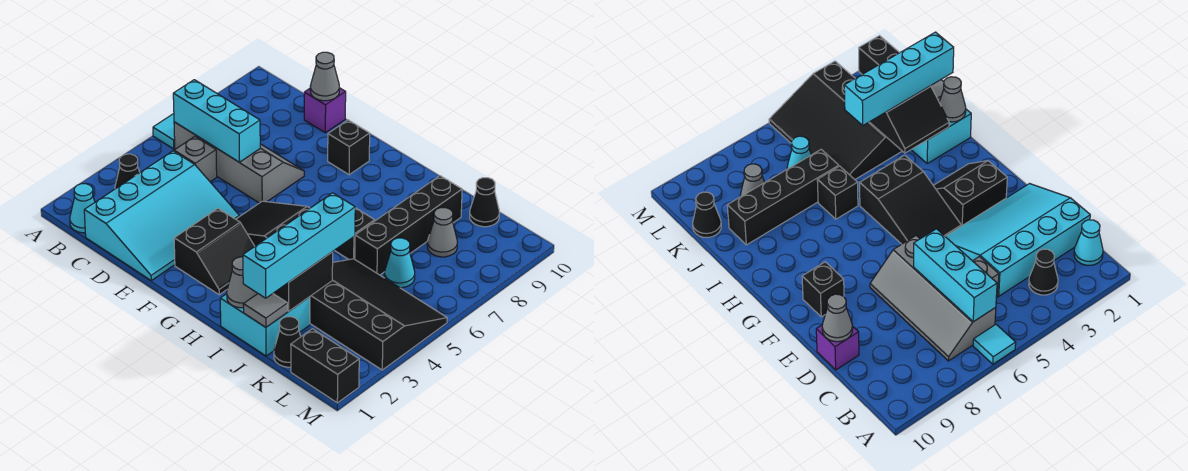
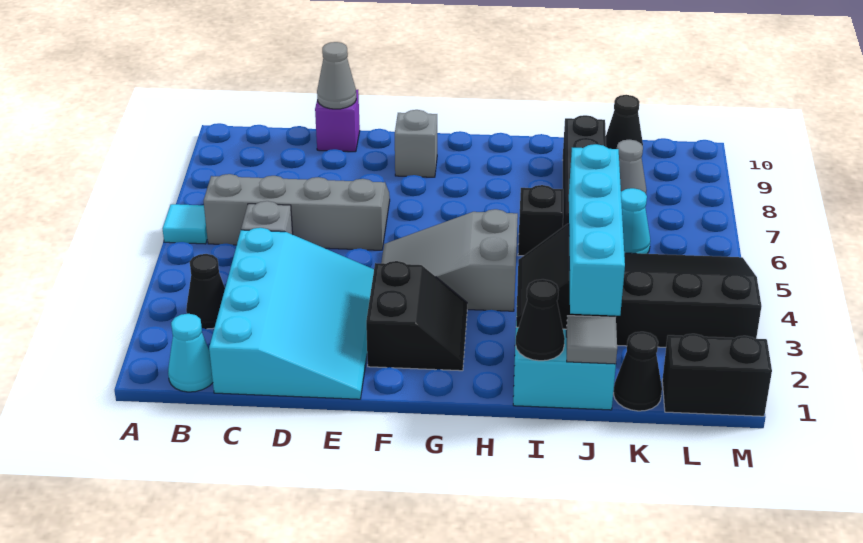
cyan brick B6:D6 level 2 -> none
black slope F4:H5 level 1 top H -> grey slope F4:H5 level 1 top H
black brick F9 level 1 -> grey brick F9 level 1
grey cone I1 level 2 -> black cone I1 level 2

